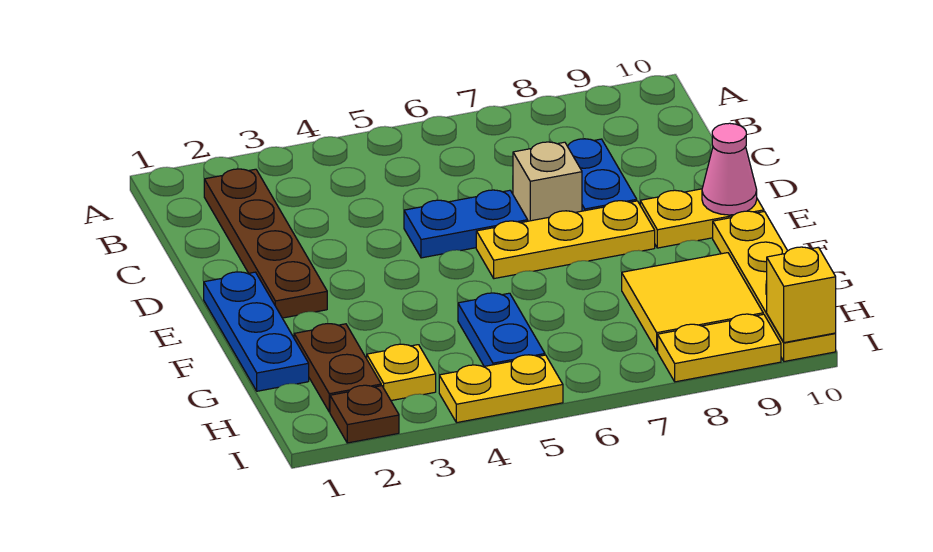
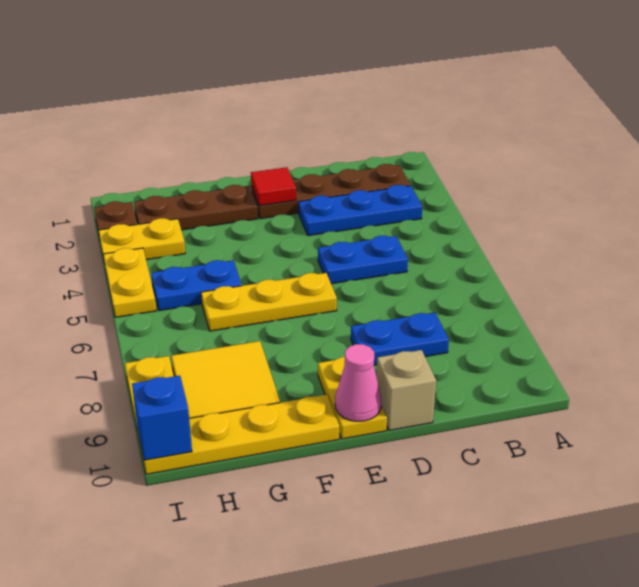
blue plate D5:D6 level 1 -> blue plate C5:D5 level 1
tan brick D7 level 1 -> tan brick D10 level 1
blue plate E1:G1 level 1 -> blue plate B3:D3 level 1
none -> red tile E2 level 2
yellow plate E6:E8 level 1 -> yellow plate E6:G6 level 1
brown plate G2:H2 level 1 -> brown plate F2:H2 level 1
yellow plate H3 level 1 -> yellow plate H3:I3 level 1
yellow brick I10 level 2 -> blue brick I10 level 2

